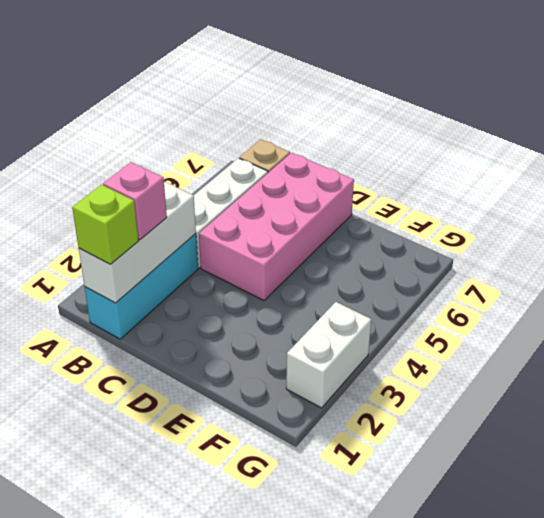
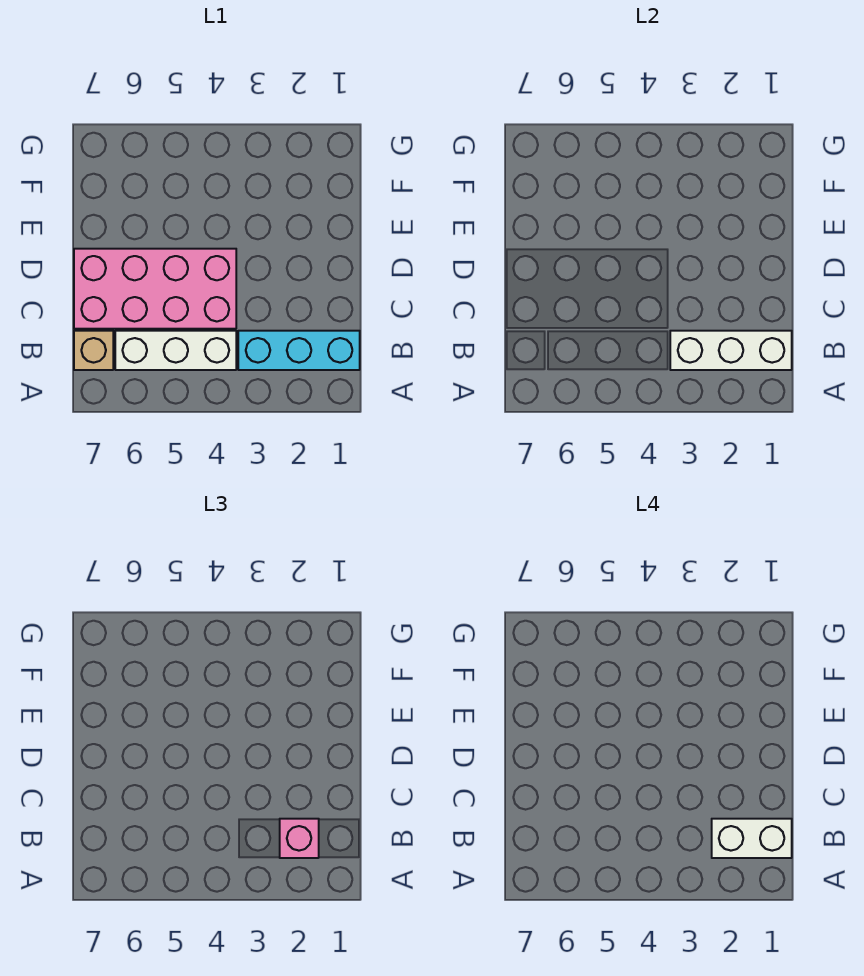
lime brick B1 level 3 -> none
white brick G2:G3 level 1 -> white brick B1:B2 level 4

